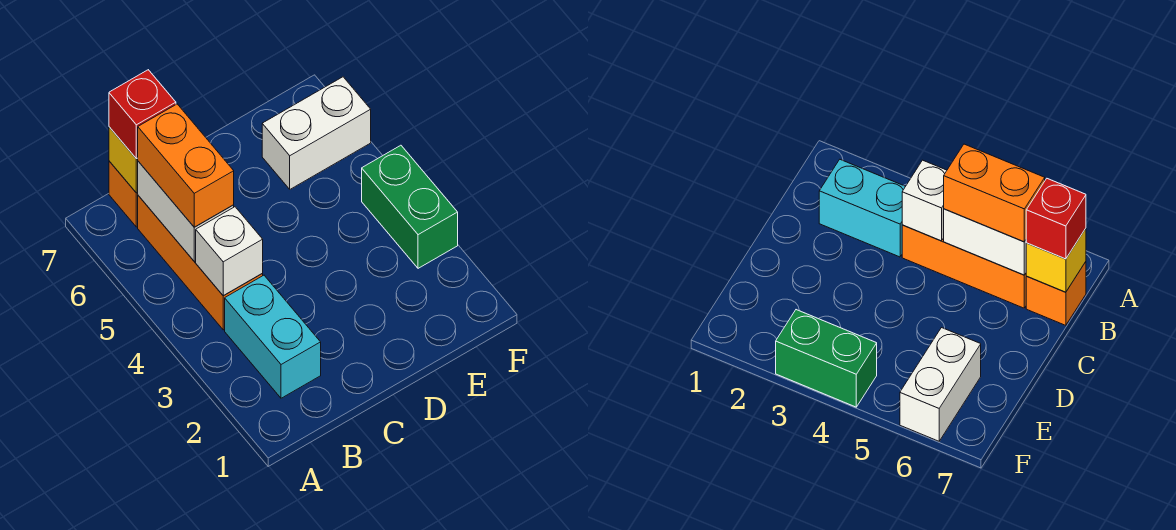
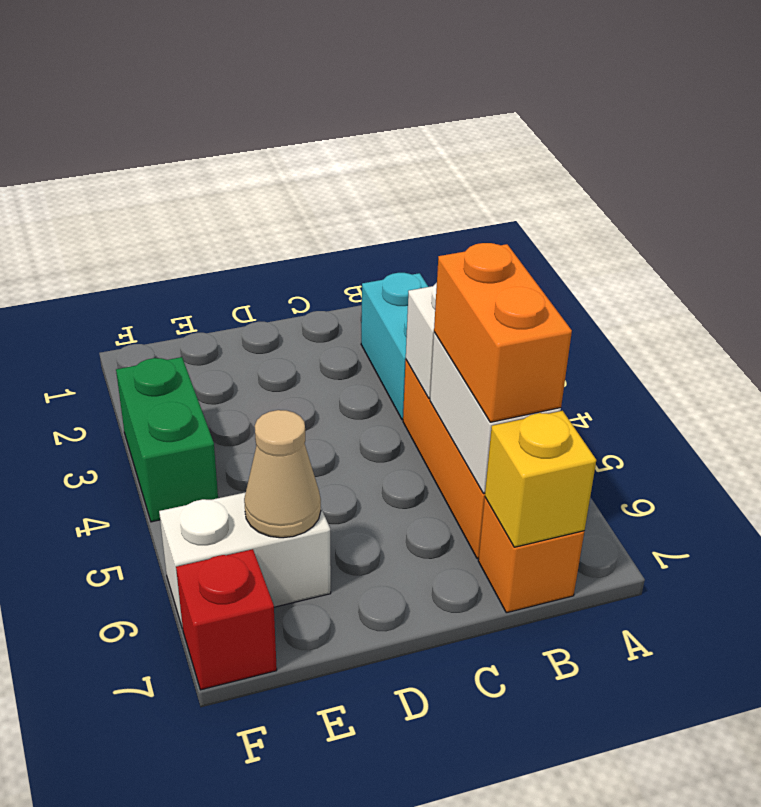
red brick B7 level 3 -> red brick F7 level 1
none -> tan cone E6 level 2

